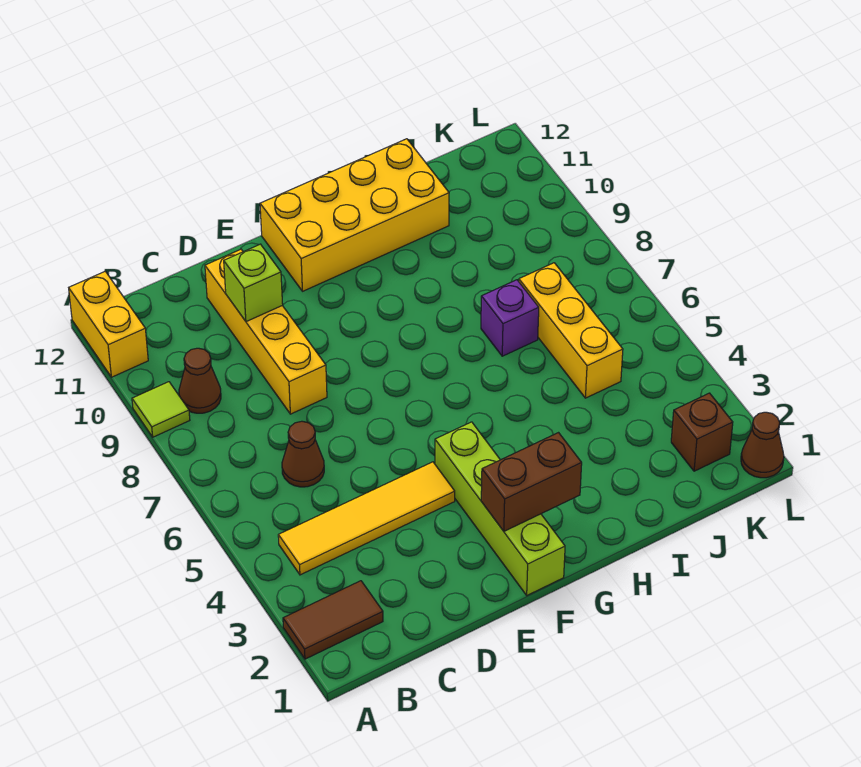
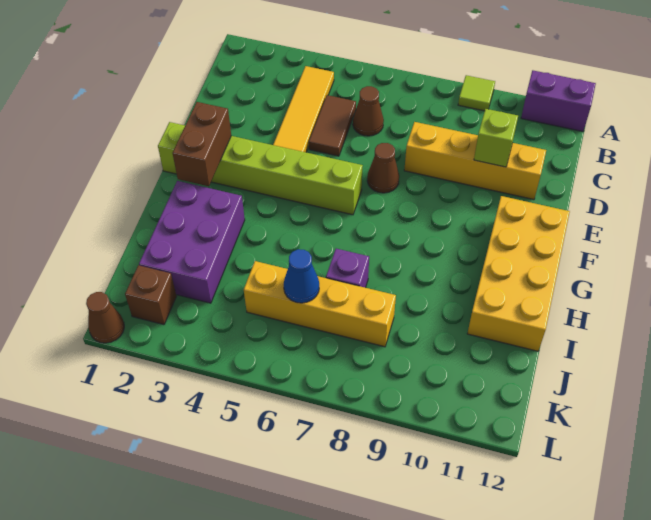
brown tile A2:B2 level 1 -> brown tile C5:D5 level 1
yellow brick A11:A12 level 1 -> purple brick A11:A12 level 1
brown cone B9 level 1 -> brown cone E7 level 1
lime brick F1:F4 level 1 -> lime brick F1:F6 level 1
none -> purple brick H2:J3 level 1
yellow brick J5:J7 level 1 -> yellow brick J5:J8 level 1
none -> blue cone J6 level 2

